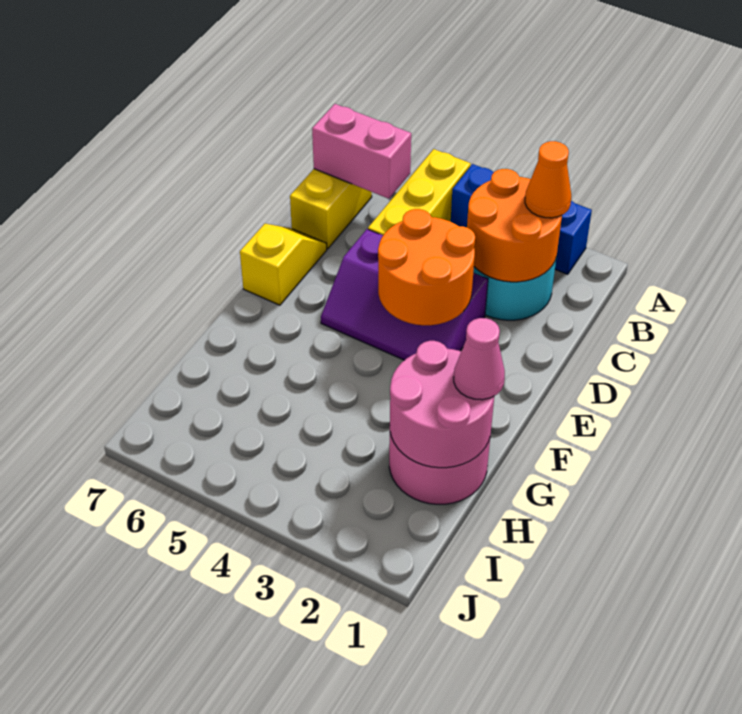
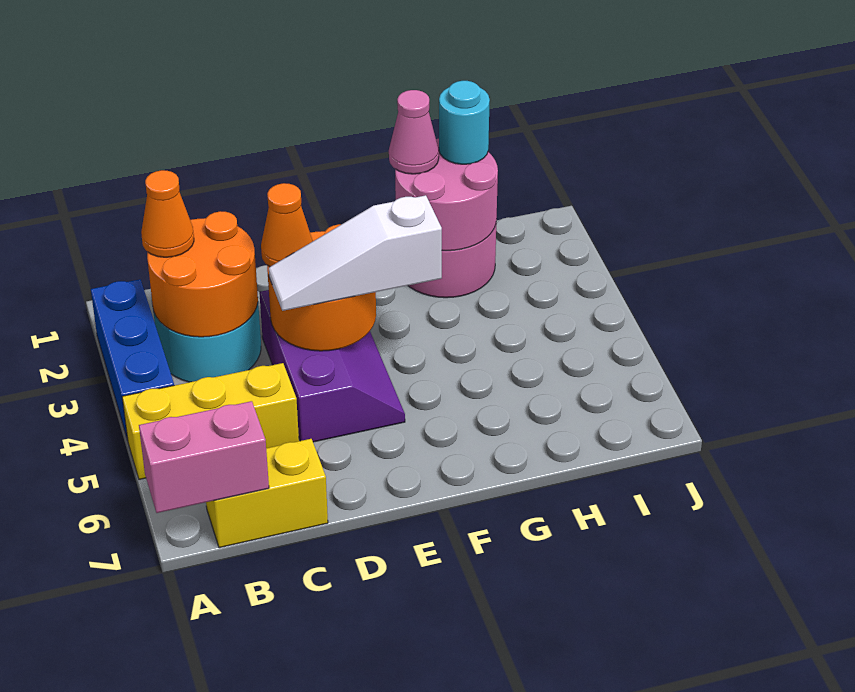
pink brick B6:B7 level 2 -> pink brick A7:B7 level 2
none -> orange cone D3 level 3
none -> white slope D4:F4 level 3 top F
yellow slope D7:E7 level 1 top E -> none
none -> cyan round brick H1 level 3

